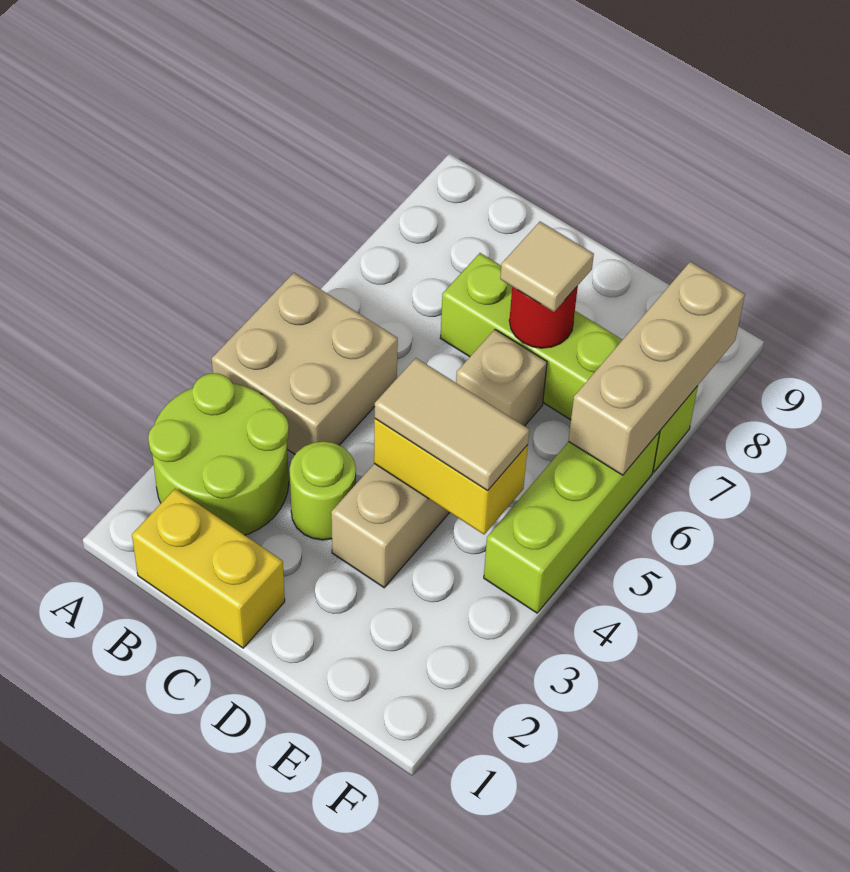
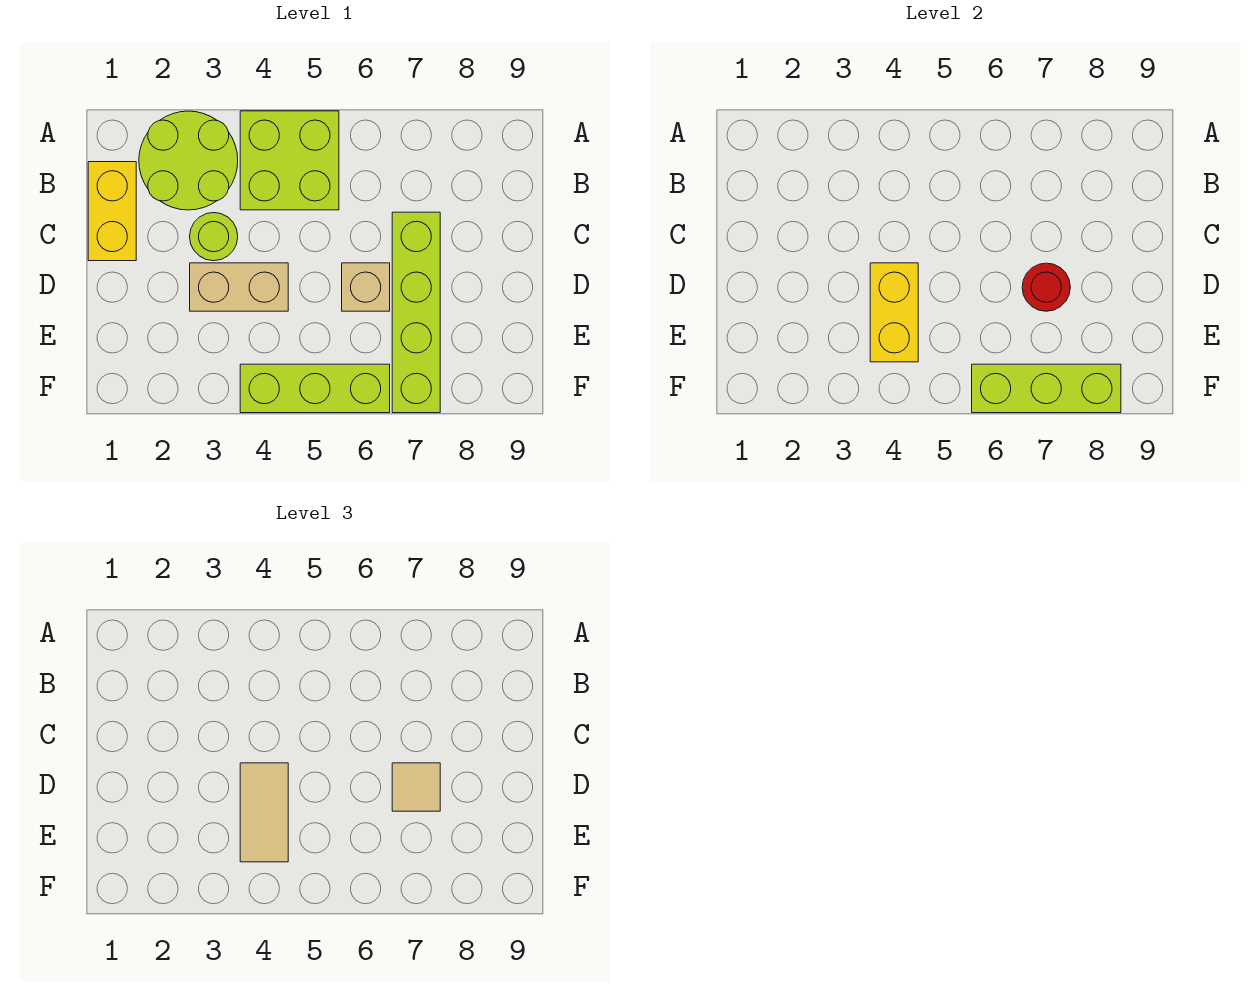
tan brick A4:B5 level 1 -> lime brick A4:B5 level 1
tan brick F6:F8 level 2 -> lime brick F6:F8 level 2

